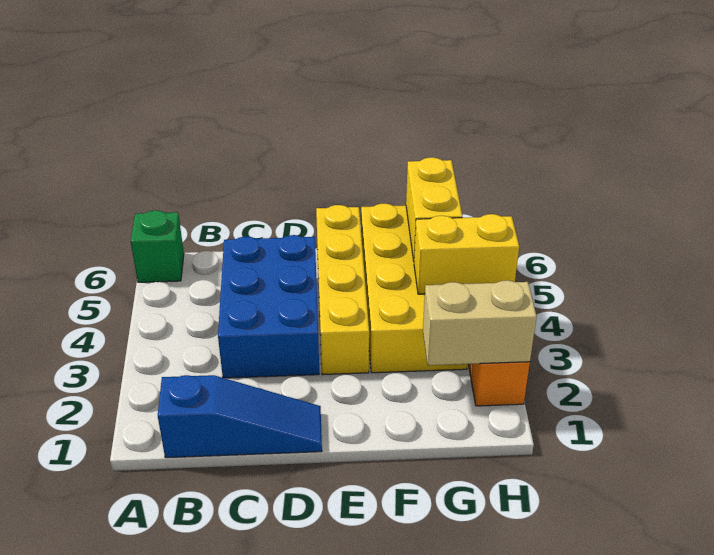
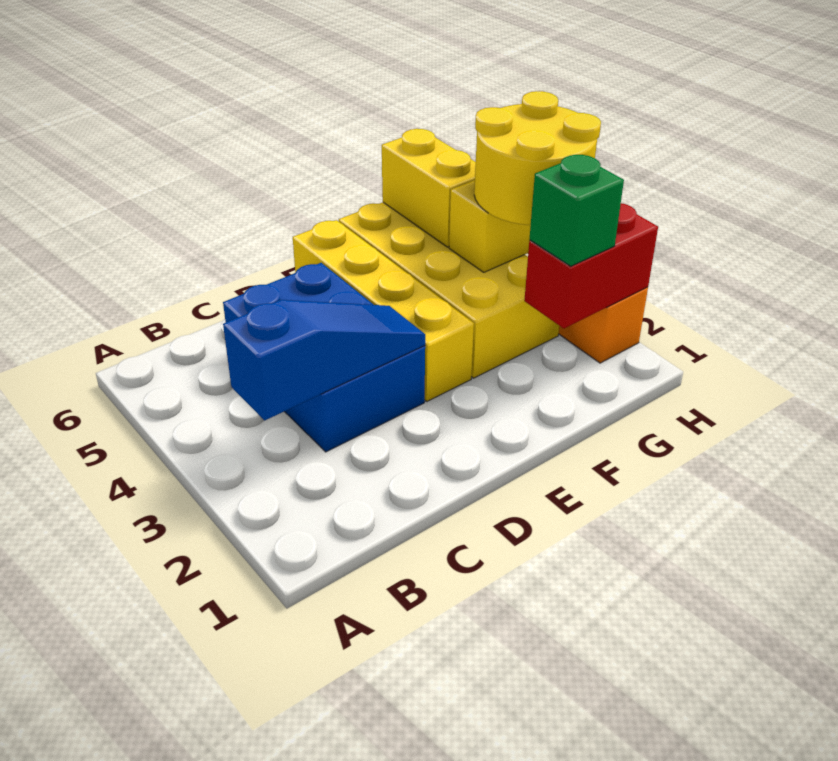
green brick A6 level 1 -> green brick G2 level 3
blue slope B1:D1 level 1 top B -> blue slope B3:D3 level 2 top B
tan brick G2:H2 level 2 -> red brick G2:H2 level 2
none -> yellow round brick G3:H4 level 3

